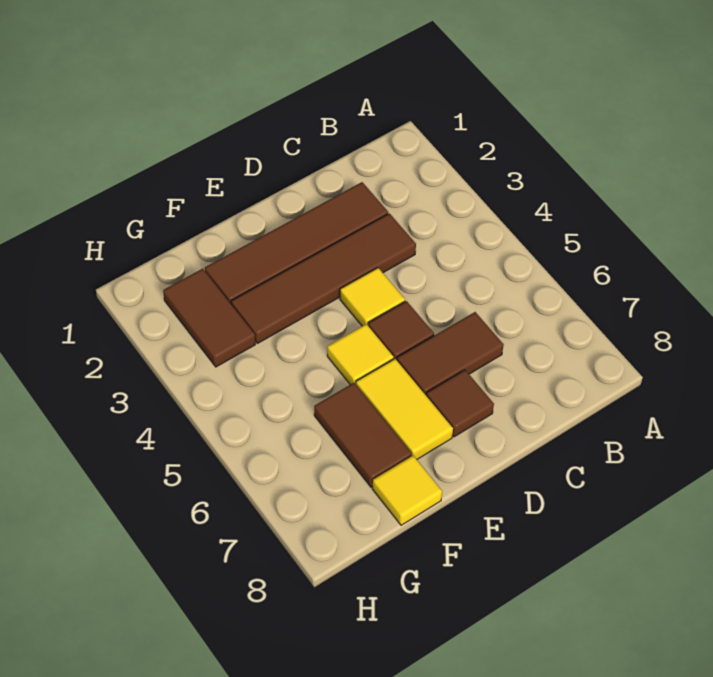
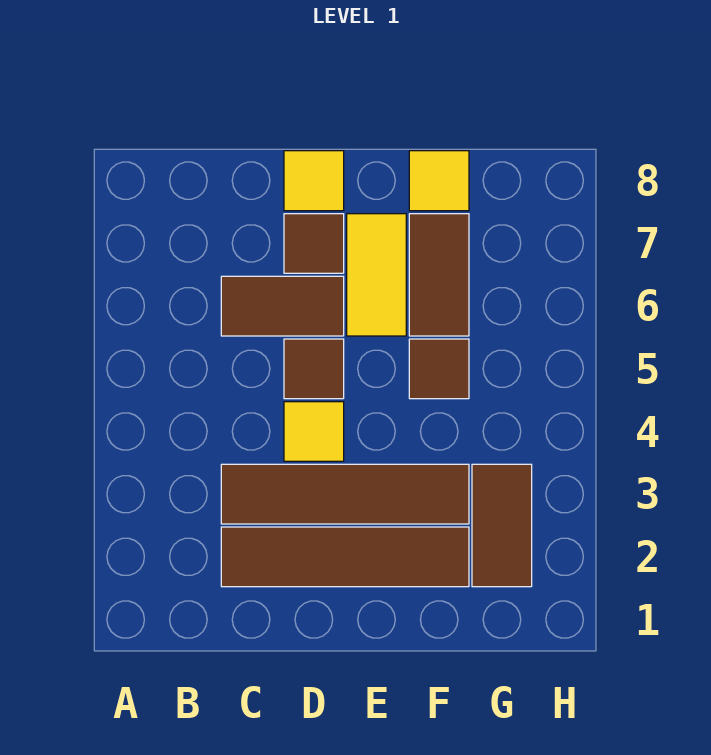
yellow tile E5 level 1 -> yellow tile D8 level 1
none -> brown tile F5 level 1

